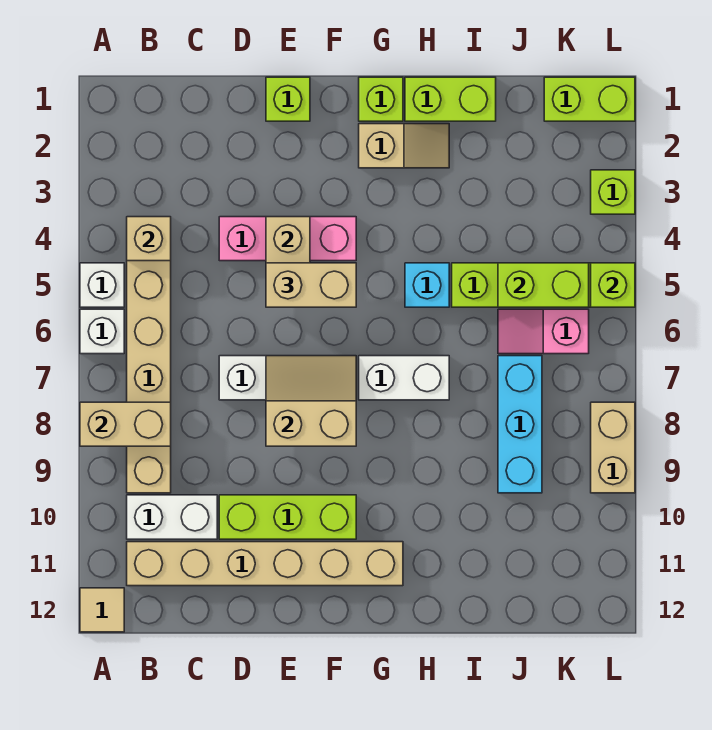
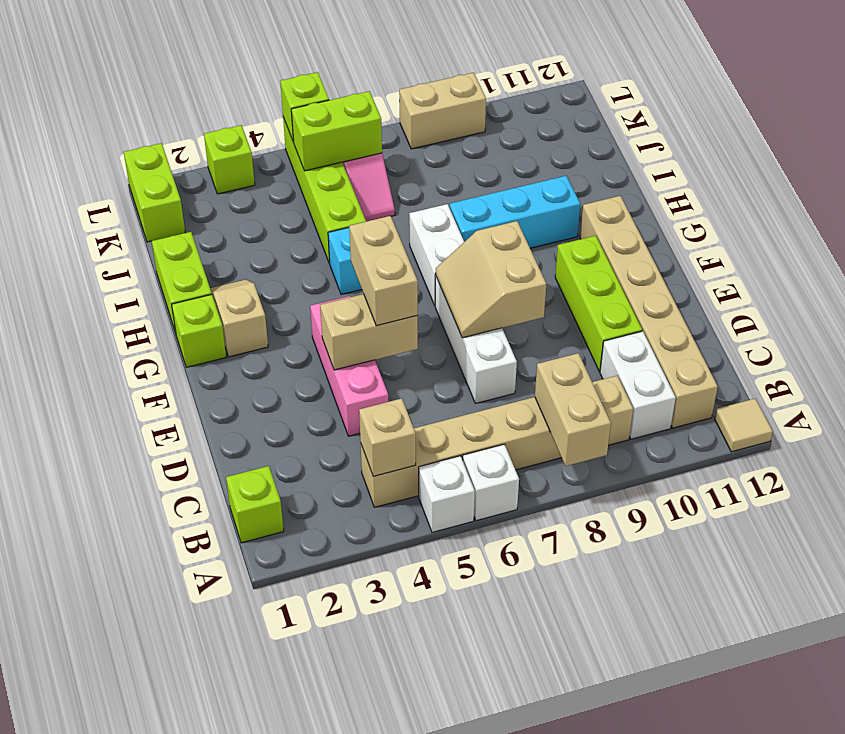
lime brick E1 level 1 -> lime brick B1 level 1
lime brick J5:K5 level 2 -> lime brick K5:K6 level 2
cyan brick J7:J9 level 1 -> cyan brick H8:H10 level 1

